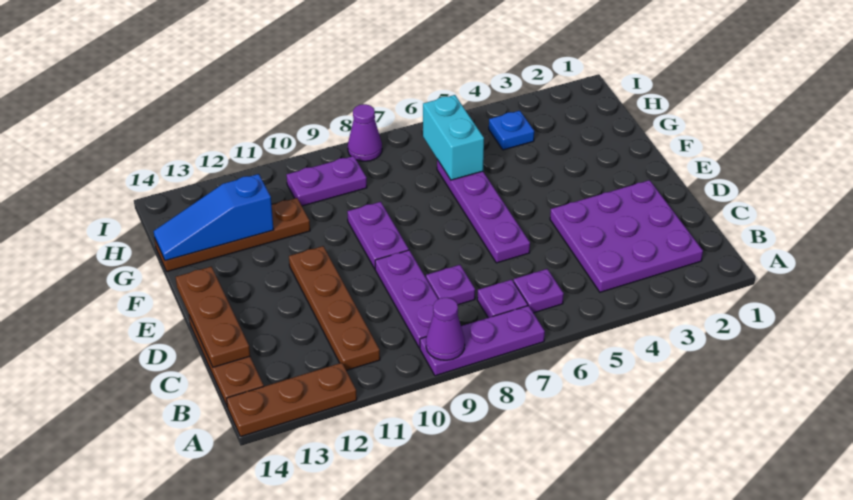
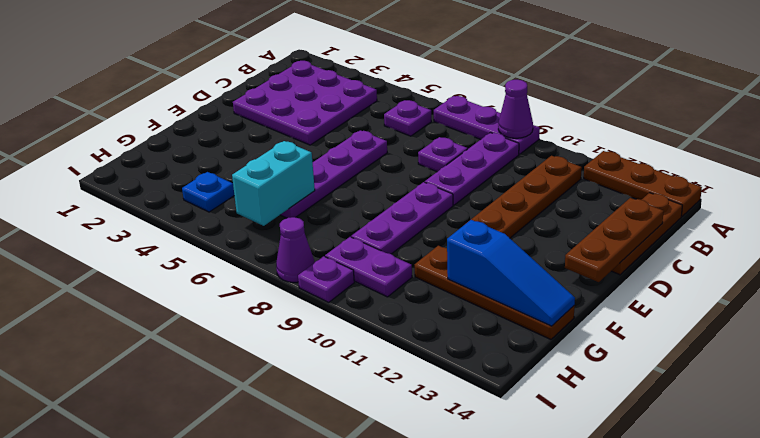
purple plate B7 level 1 -> purple plate I9 level 1
purple plate E9:F9 level 1 -> purple plate E9:G9 level 1

